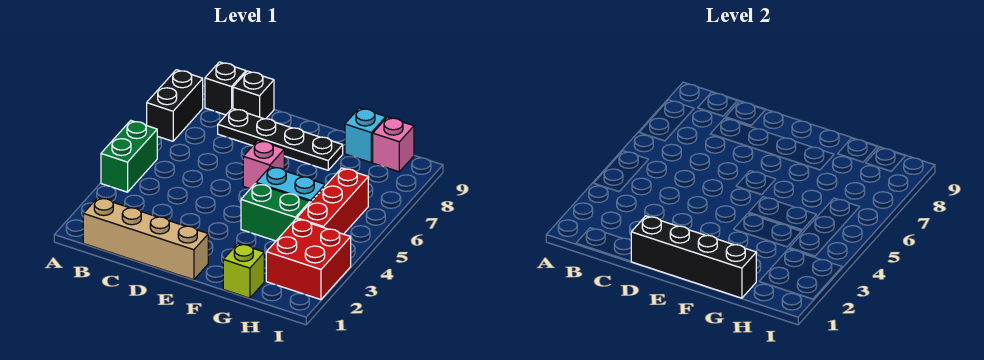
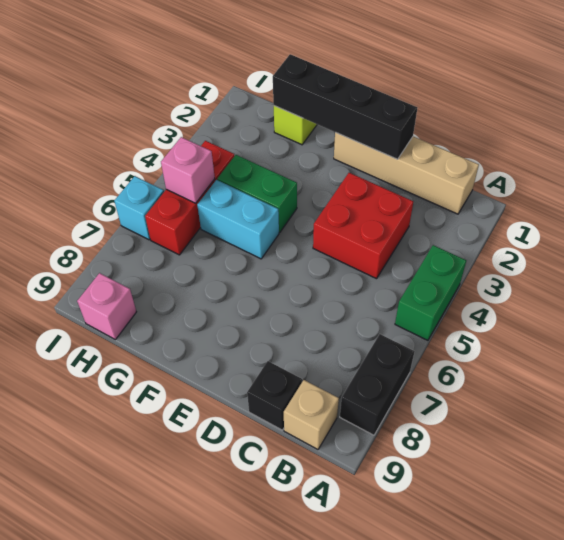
black brick B9 level 1 -> tan brick B9 level 1
black plate C8:F8 level 1 -> none
pink brick E6 level 1 -> pink brick H5 level 2
cyan brick G9 level 1 -> cyan brick I6 level 1
red brick H2:I3 level 1 -> red brick C3:D4 level 1

